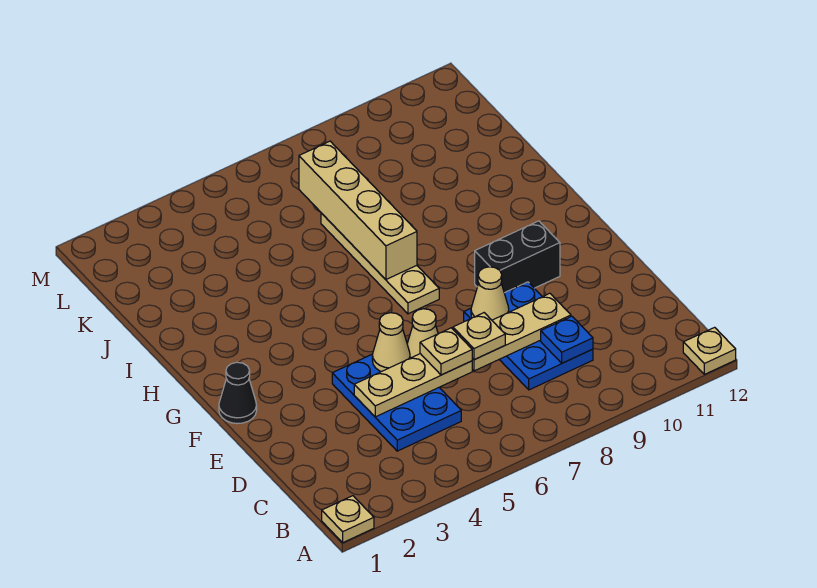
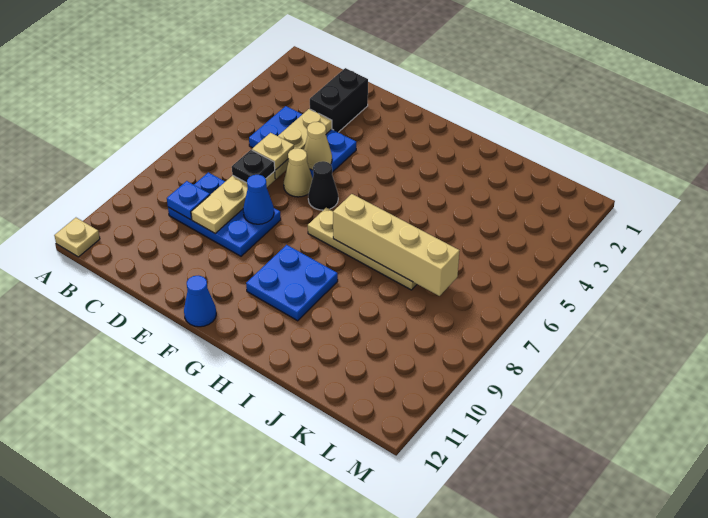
tan plate A1 level 1 -> none
tan plate D7 level 3 -> black plate D7 level 3
tan cone E8 level 2 -> blue cone E8 level 2
black cone F1 level 1 -> black cone F6 level 1
black brick F9:F10 level 1 -> black brick D2:D3 level 1
none -> blue cone F12 level 1
none -> blue plate G9:H10 level 1

